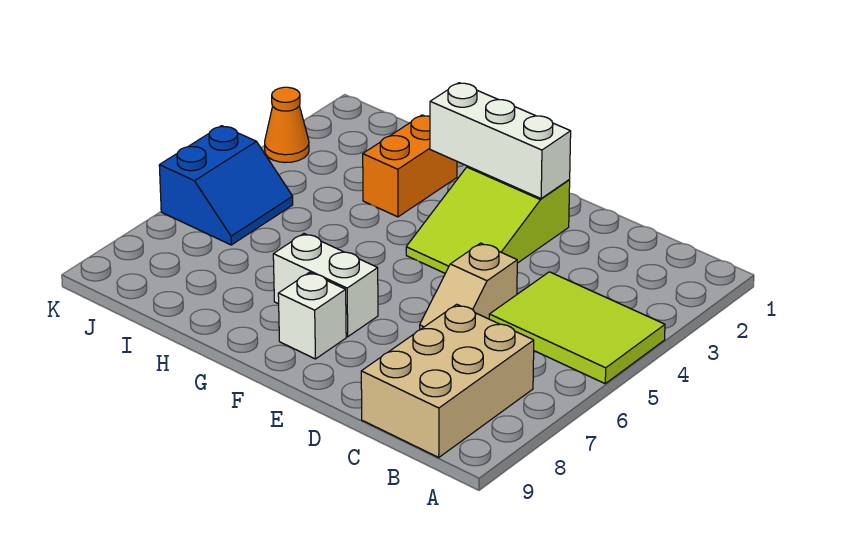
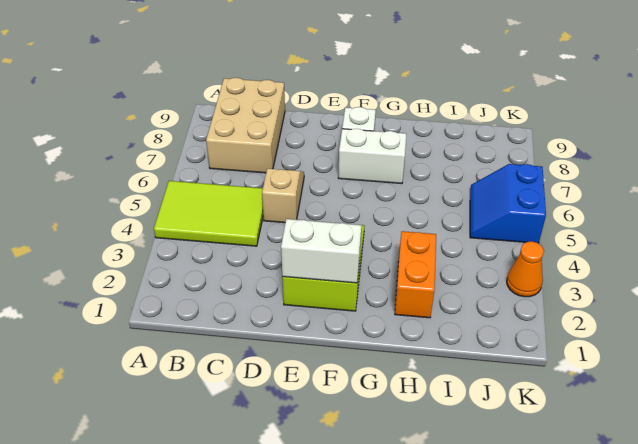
white brick E2:G2 level 2 -> white brick E2:F2 level 2

